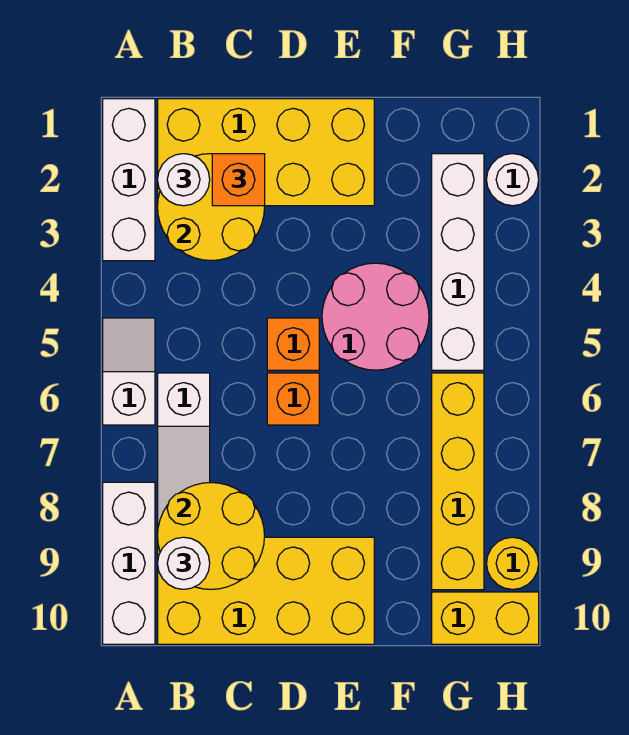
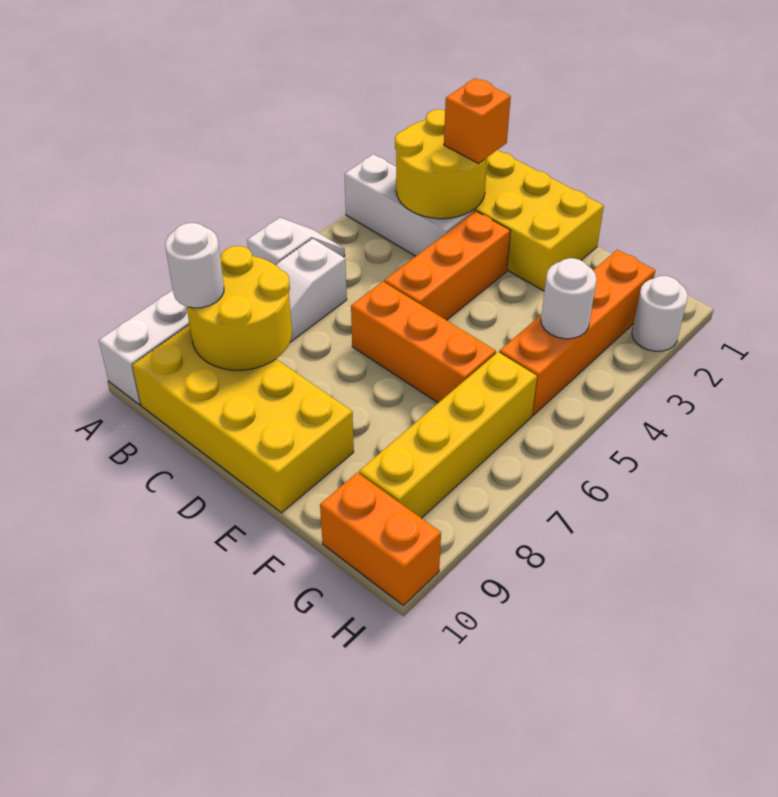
white brick A1:A3 level 1 -> white brick A3:C3 level 1
white round brick B2 level 3 -> white round brick G4 level 2
orange brick D5 level 1 -> orange brick D3:D5 level 1
orange brick D6 level 1 -> orange brick D6:F6 level 1
pink round brick E4:F5 level 1 -> none
white brick G2:G5 level 1 -> orange brick G2:G5 level 1
yellow brick G10:H10 level 1 -> orange brick G10:H10 level 1
yellow round brick H9 level 1 -> none

